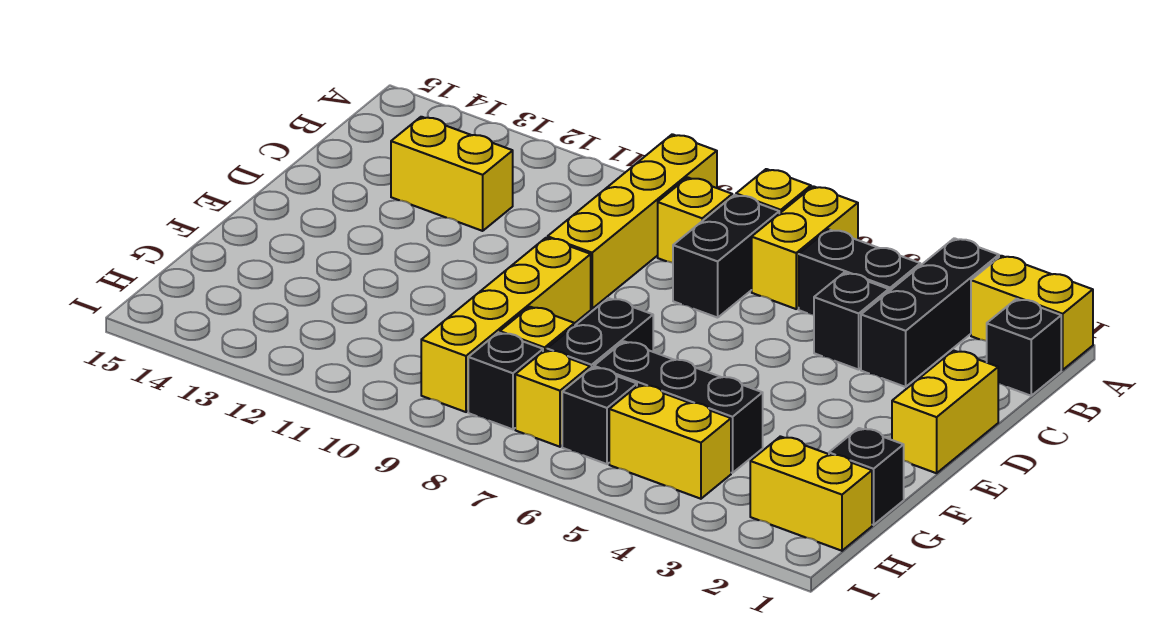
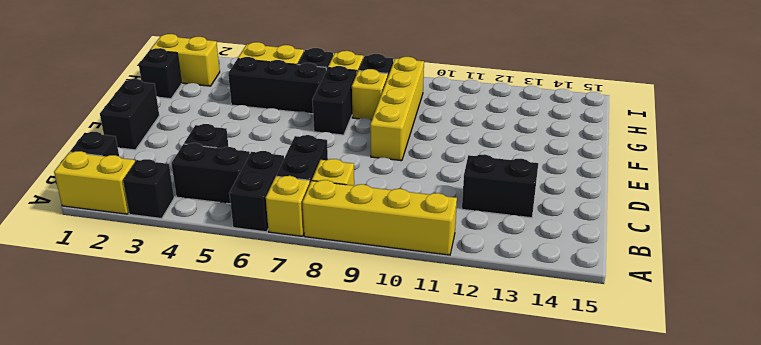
black brick A3:C3 level 1 -> black brick A3 level 1
yellow brick A6:B6 level 1 -> black brick A6:B6 level 1
yellow brick A9:D9 level 1 -> yellow brick A8:A11 level 1
yellow brick C12:C13 level 1 -> black brick C12:C13 level 1
yellow brick D1:E1 level 1 -> black brick D1:E1 level 1

